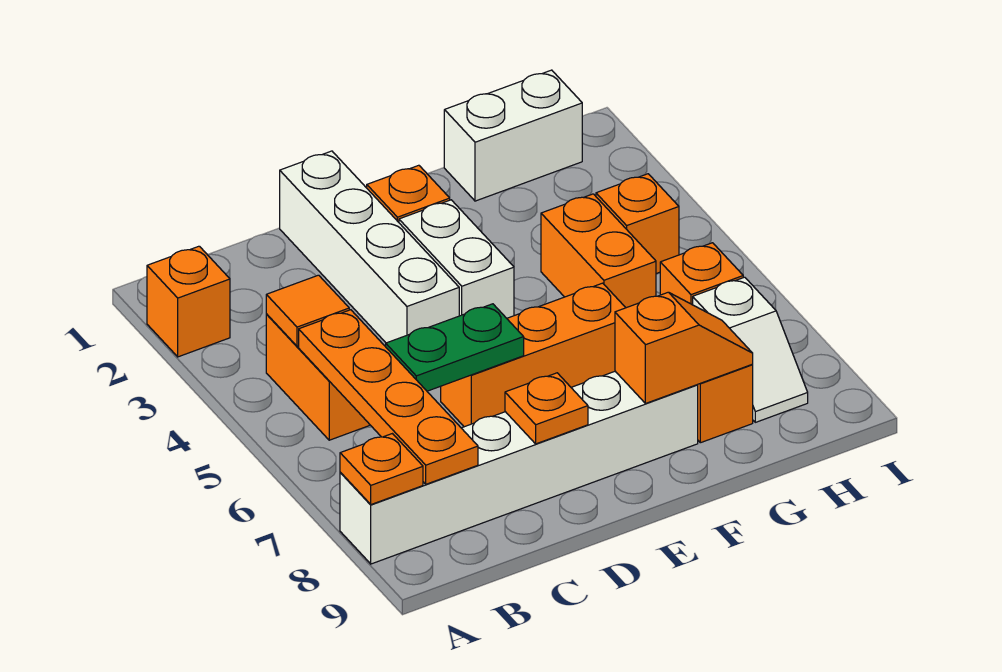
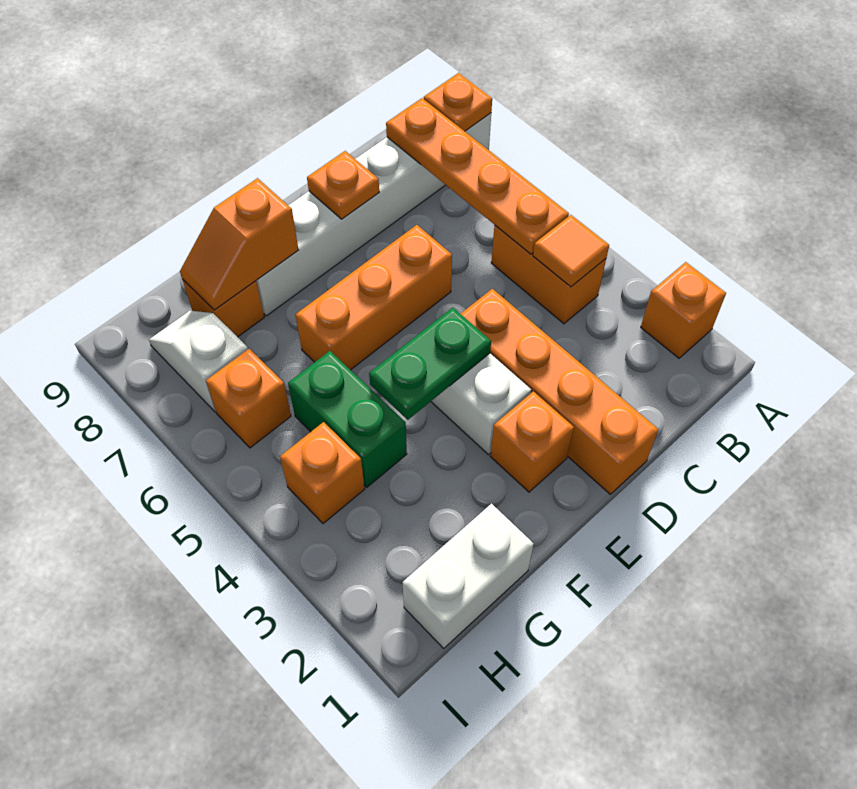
green plate C6:D6 level 2 -> green plate E4:F4 level 2
white brick D1:D4 level 1 -> orange brick D1:D4 level 1
orange brick G4:G5 level 1 -> green brick G4:G5 level 1

